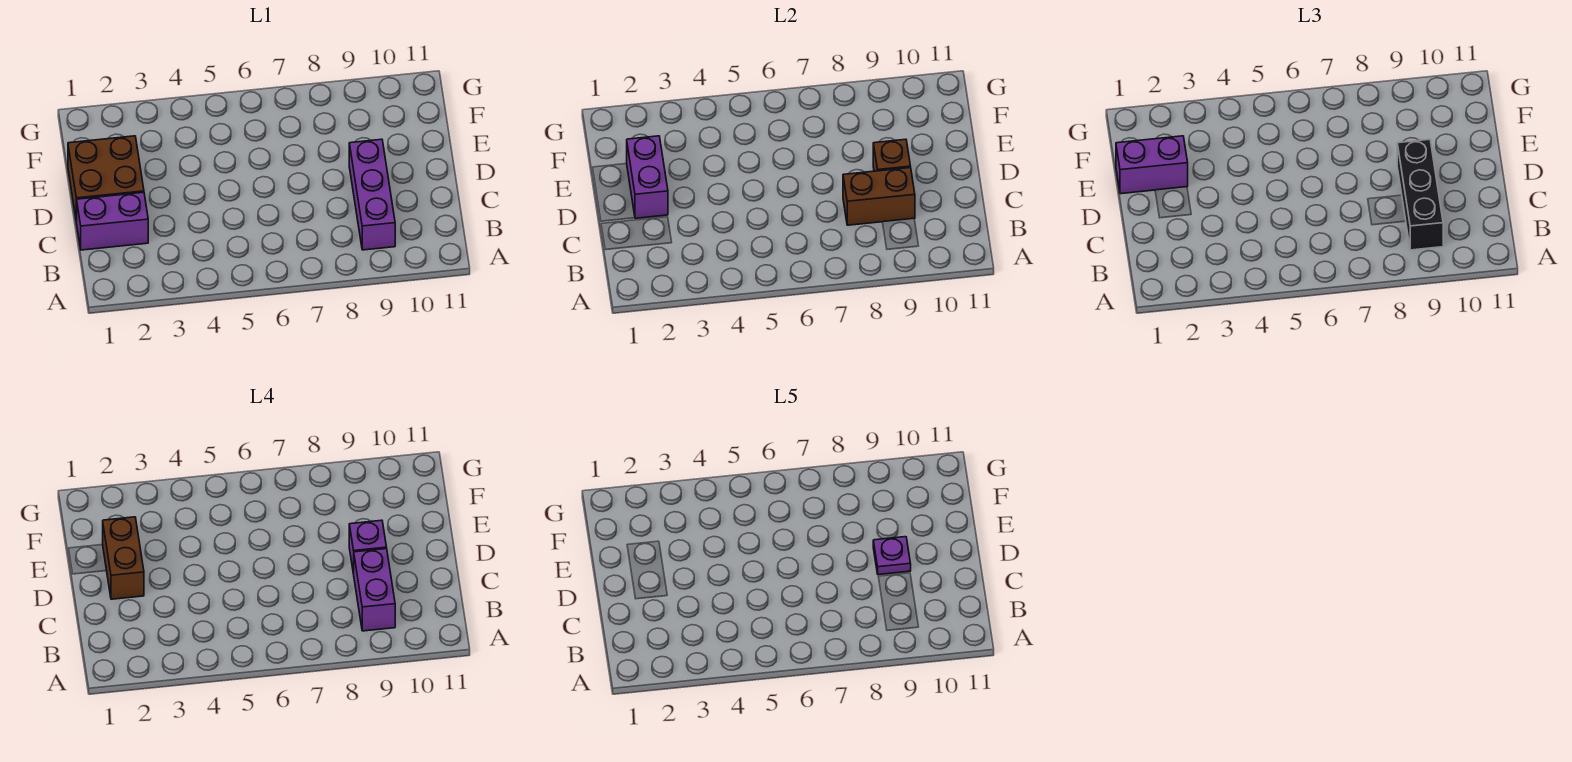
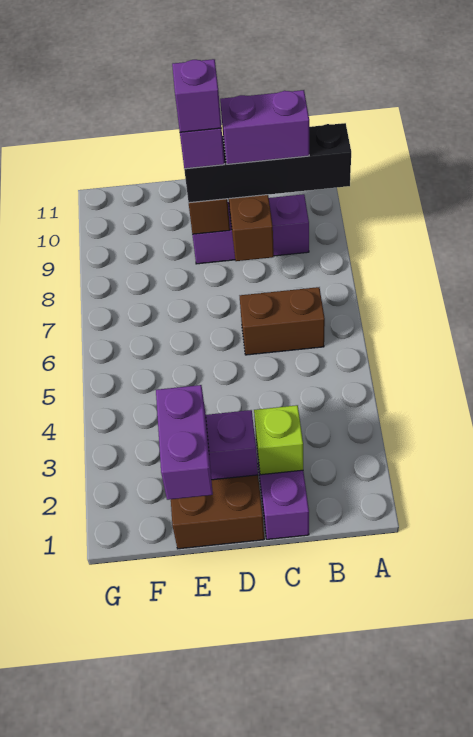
black brick B9:D9 level 3 -> black brick A9:D9 level 3
none -> lime brick C2 level 2
brown brick D2:E2 level 4 -> brown brick B6:C6 level 1
purple plate D9 level 5 -> purple brick D9 level 5

